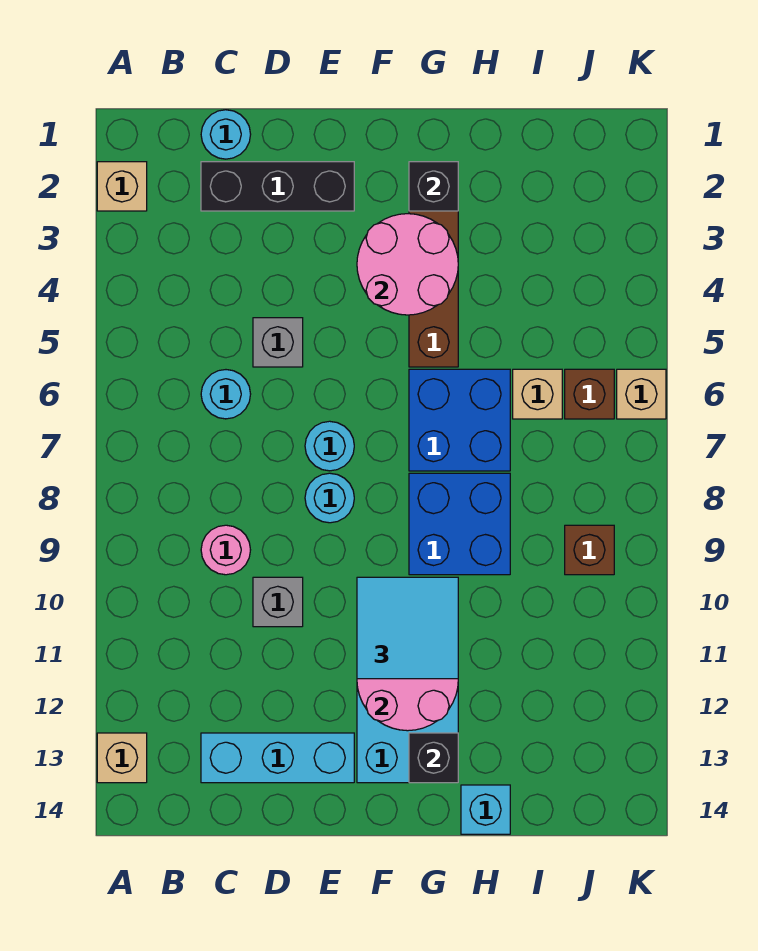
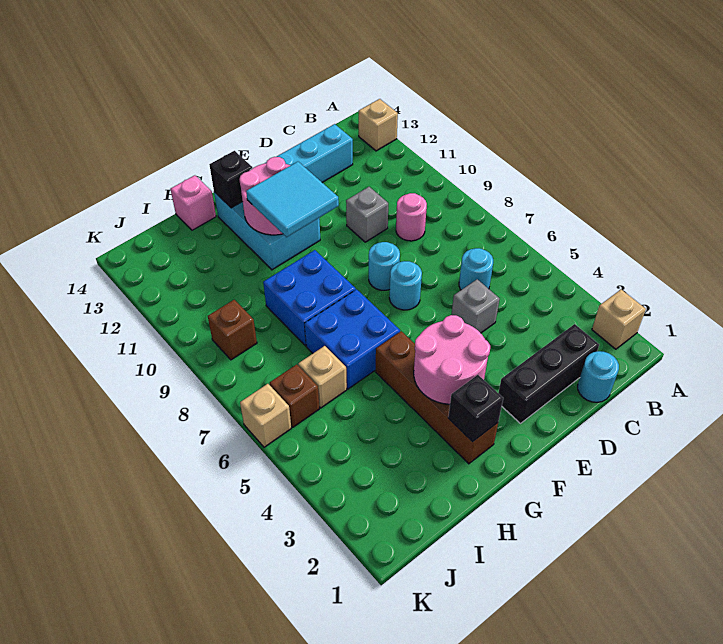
cyan brick H14 level 1 -> pink brick H14 level 1

